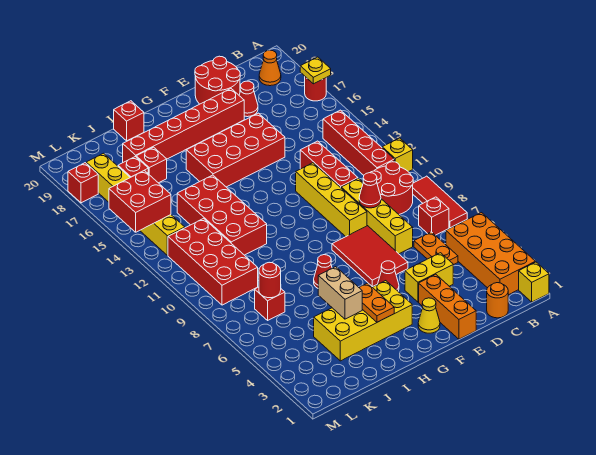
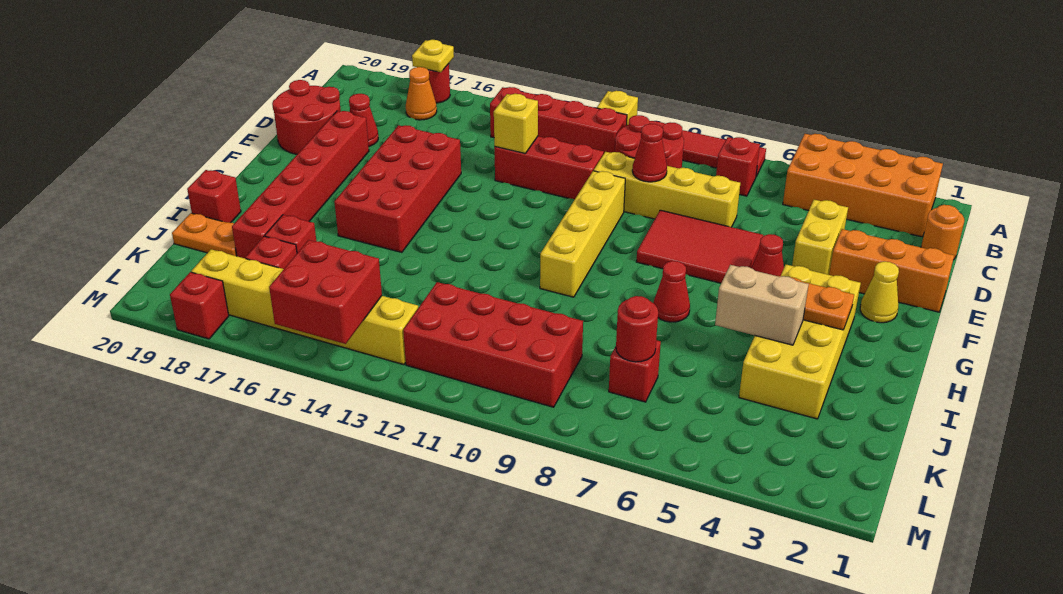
yellow brick A1 level 1 -> yellow brick D13 level 2
orange cone B19 level 1 -> orange cone B17 level 1
orange plate C5:C6 level 1 -> orange plate J19:J20 level 1
yellow brick E9:E12 level 1 -> yellow brick E10:H10 level 1
red brick I11:J14 level 1 -> none

